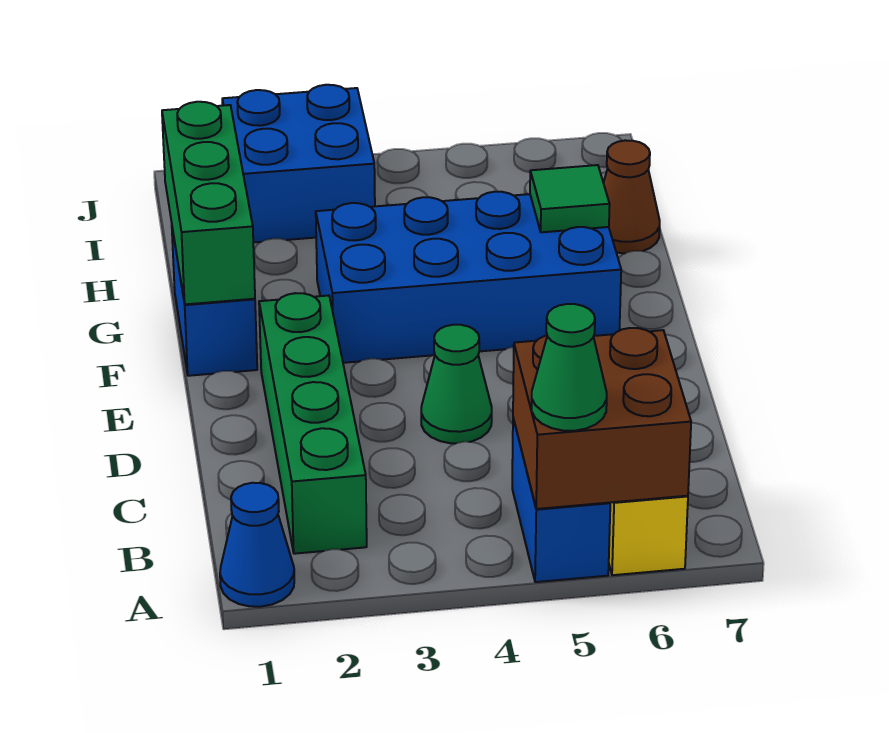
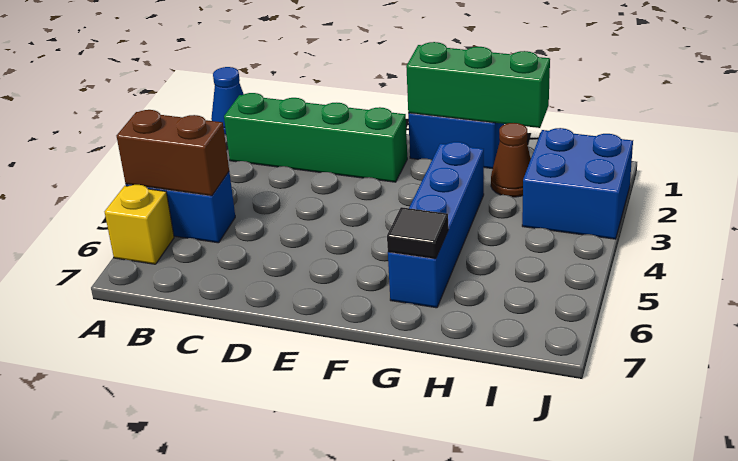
brown brick A5:B6 level 2 -> brown brick A5:B5 level 2
green cone A5 level 3 -> none
green cone D4 level 1 -> none
blue brick F3:G6 level 1 -> blue brick G3:G6 level 1
green tile G6 level 2 -> black tile G6 level 2
brown cone H7 level 1 -> brown cone H2 level 1

